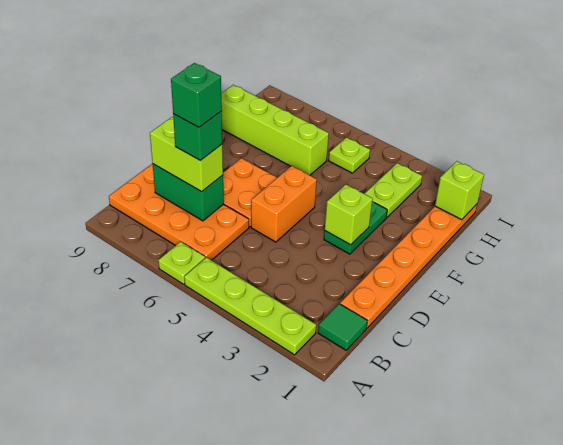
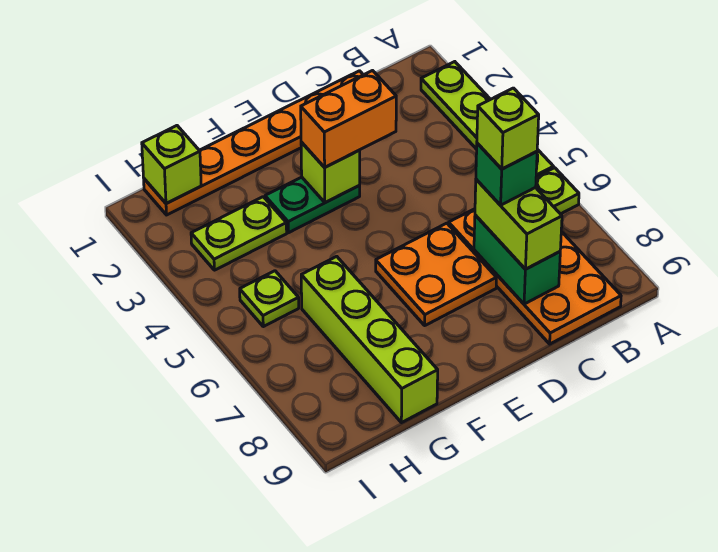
green tile B1 level 1 -> none
green brick C7 level 5 -> lime brick C7 level 5
orange brick D5:E5 level 1 -> orange brick D3:E3 level 3

